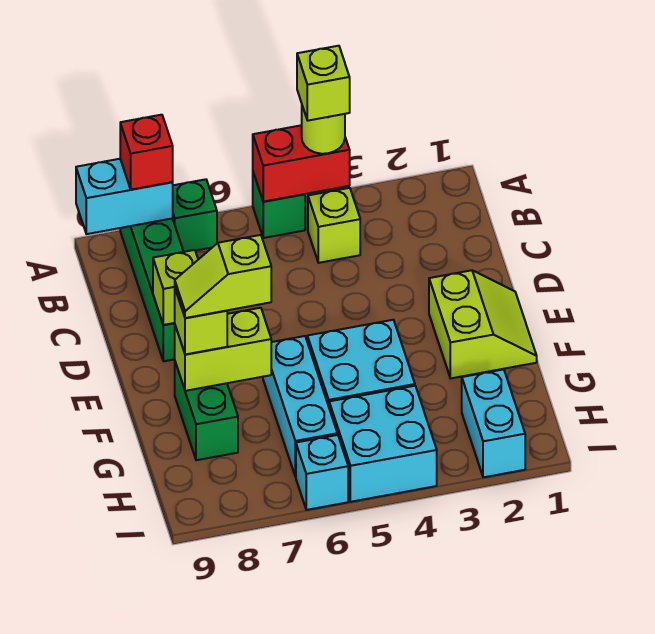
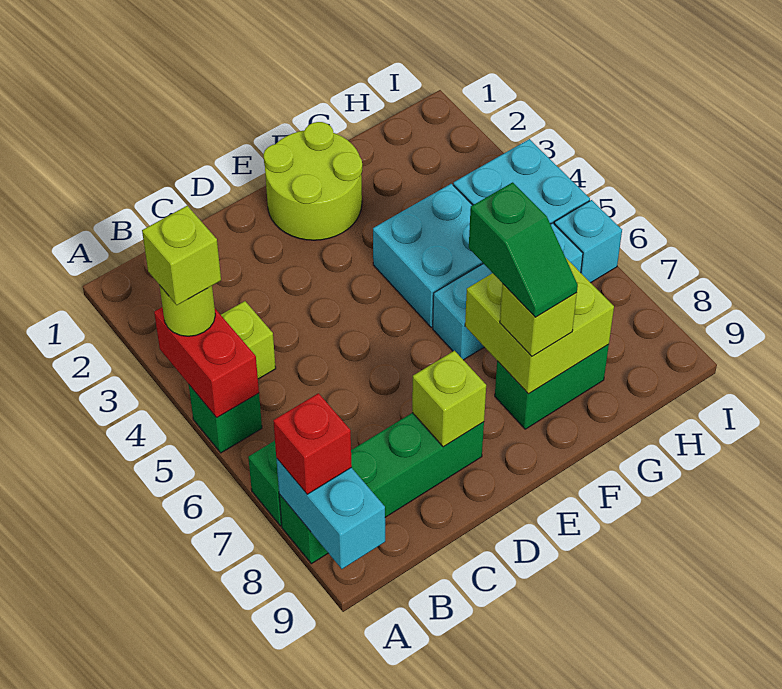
lime slope E1:F2 level 1 top 2 -> lime round brick E1:F2 level 1
lime brick F7:F8 level 2 -> lime brick F7:G8 level 2
lime slope F7:F8 level 4 top 7 -> green slope F7:F8 level 4 top 7
cyan brick H2:I2 level 1 -> none

